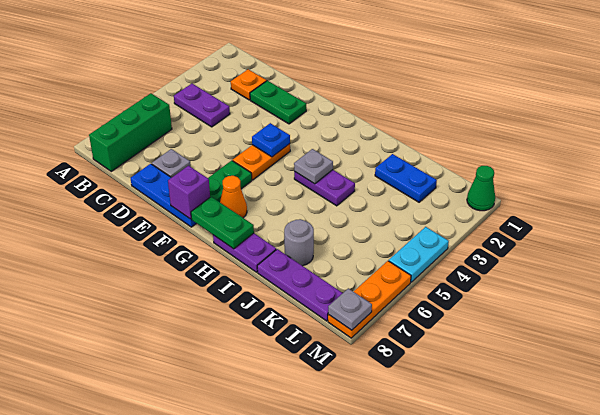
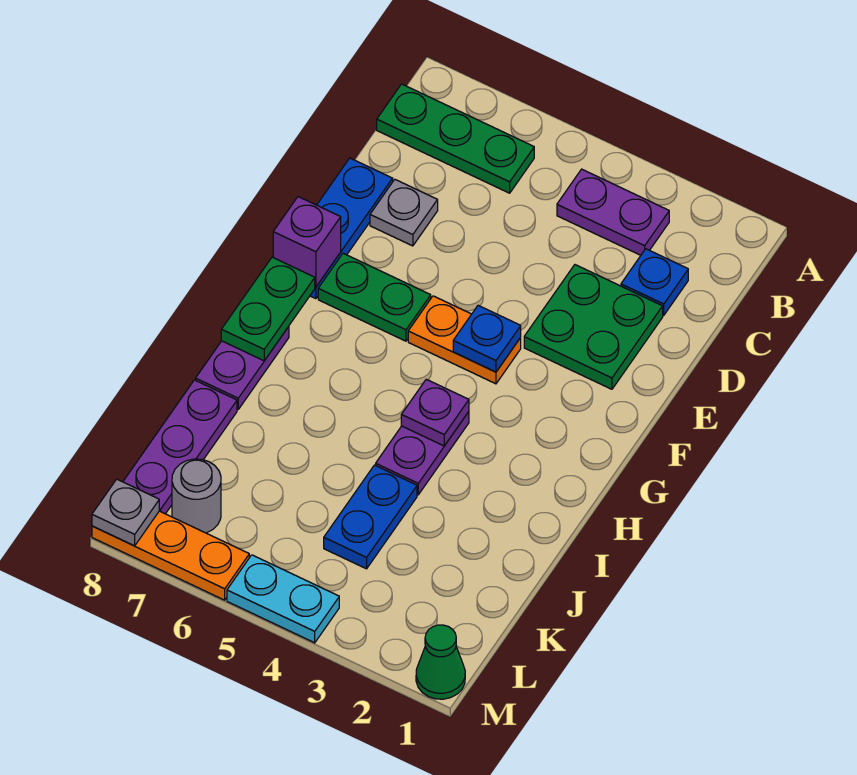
purple plate B4:C4 level 1 -> purple plate B3:B4 level 1
green brick B6:B8 level 1 -> green plate B6:B8 level 1
orange plate C2 level 1 -> blue plate C2 level 1
green plate D2:E2 level 1 -> green plate D2:E3 level 1
orange cone G7 level 1 -> none
grey plate H4 level 2 -> purple plate H4 level 2
blue plate J2:K2 level 1 -> blue plate J4:K4 level 1
grey round brick J7 level 1 -> grey round brick L7 level 1

